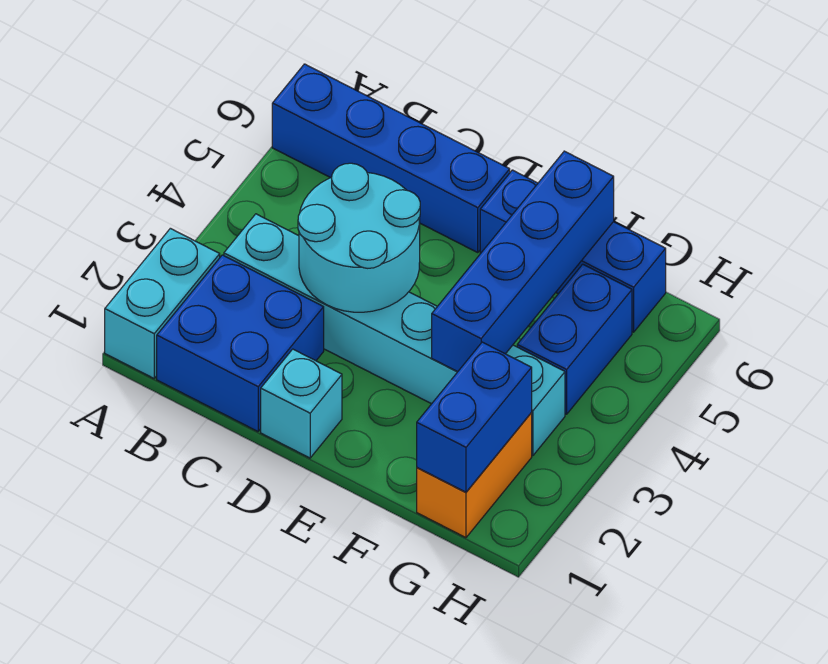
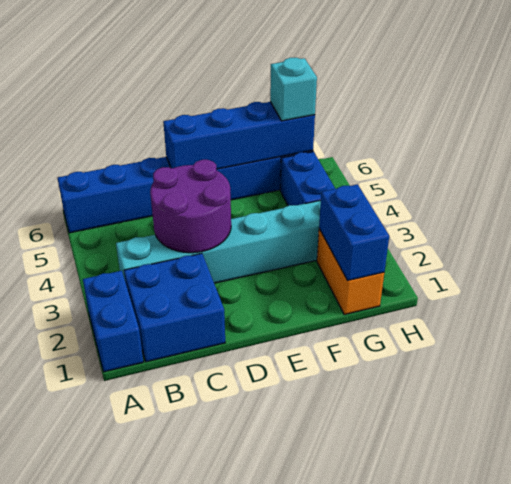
cyan brick A1:A2 level 1 -> blue brick A1:A2 level 1
cyan round brick C3:D4 level 2 -> purple round brick C3:D4 level 2
cyan brick D1 level 1 -> cyan brick G6 level 3
blue brick F3:F6 level 2 -> blue brick D6:G6 level 2

